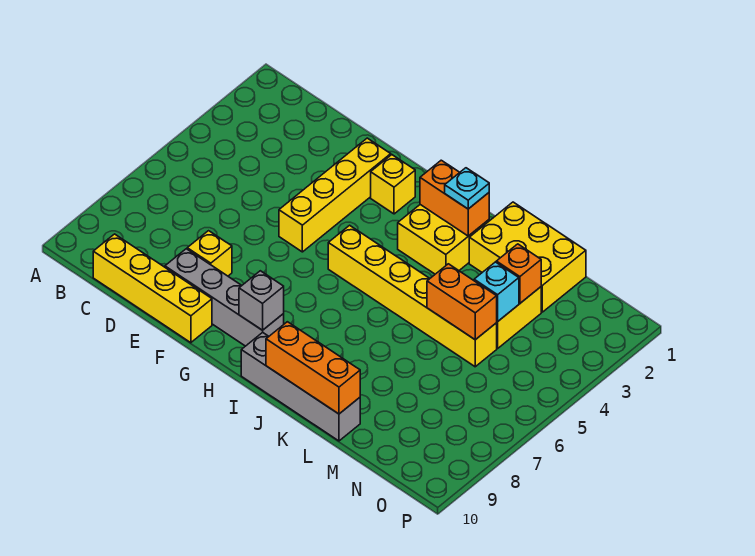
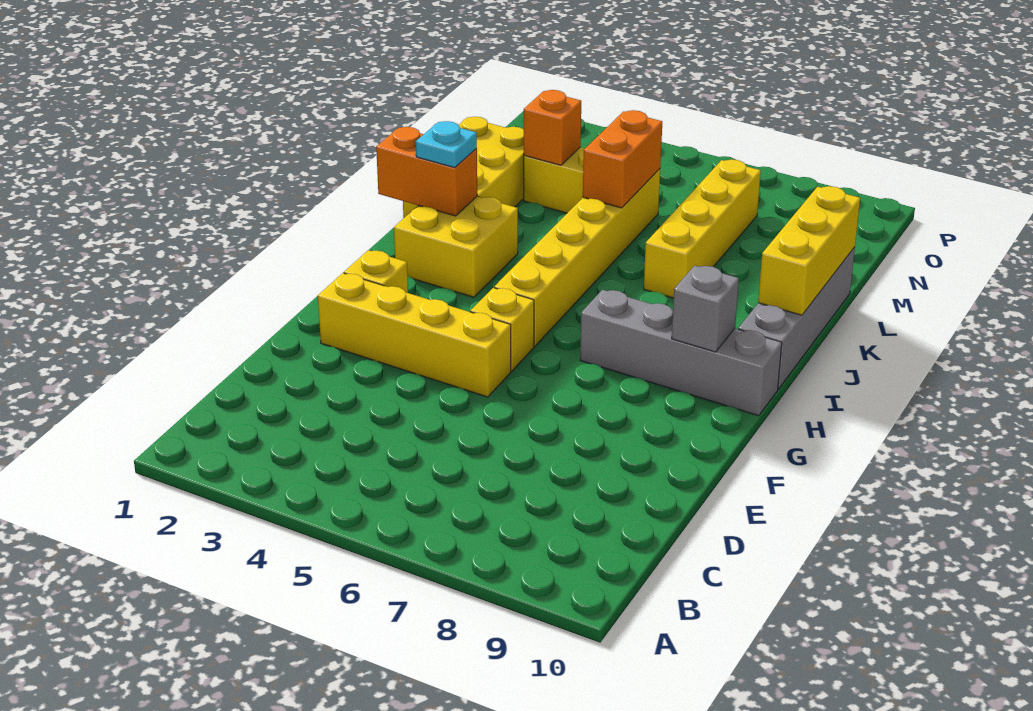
yellow brick C10:F10 level 1 -> yellow brick K7:N7 level 1
yellow brick E8 level 1 -> yellow brick G5 level 1
grey brick E9:H9 level 1 -> grey brick H7:H10 level 1
orange brick I2:J2 level 2 -> orange brick J1:J2 level 2
orange brick J10:L10 level 2 -> yellow brick J10:L10 level 2
cyan brick M4 level 2 -> none

